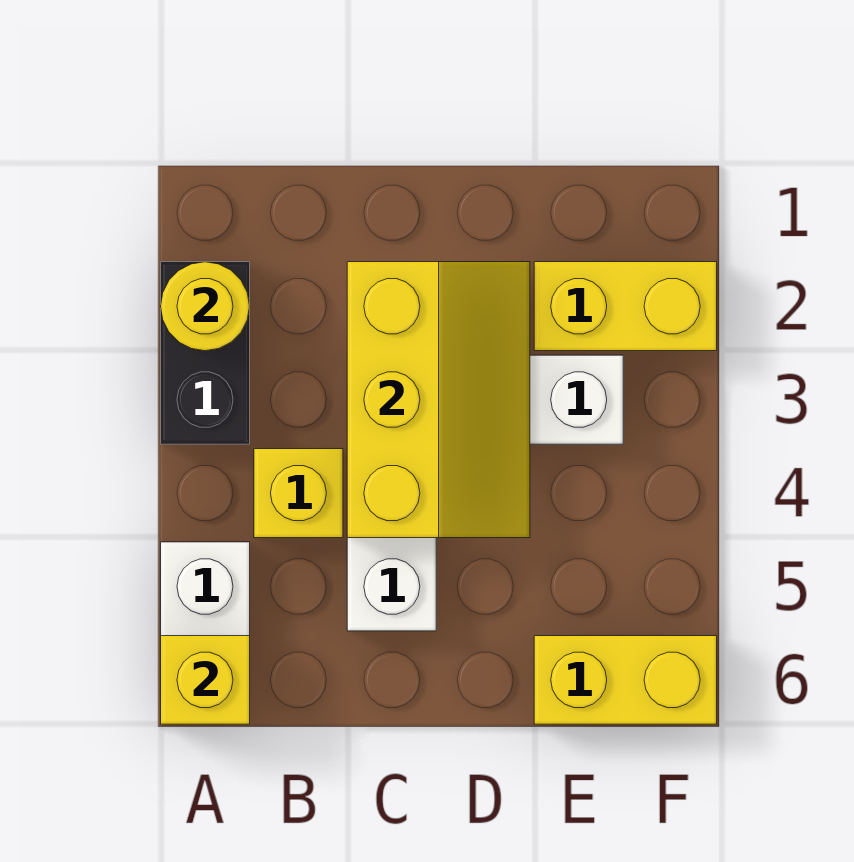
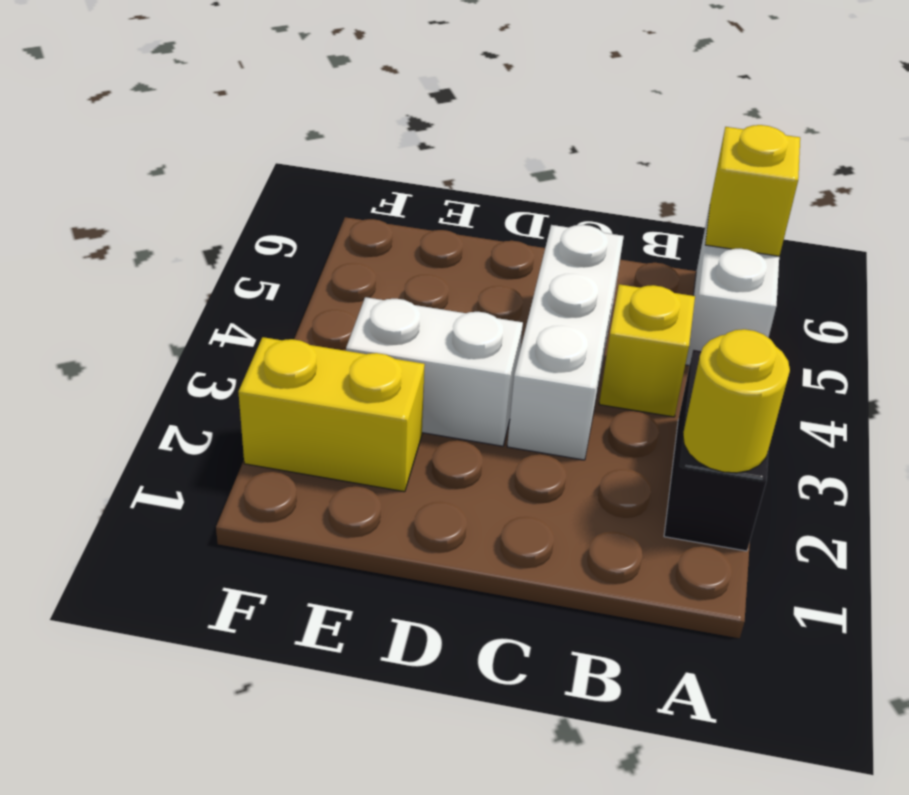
yellow slope C2:D4 level 2 top C -> none
yellow brick E6:F6 level 1 -> none

